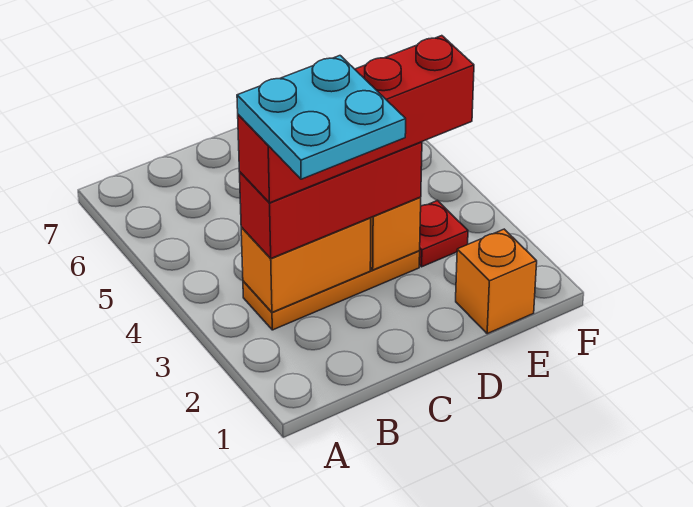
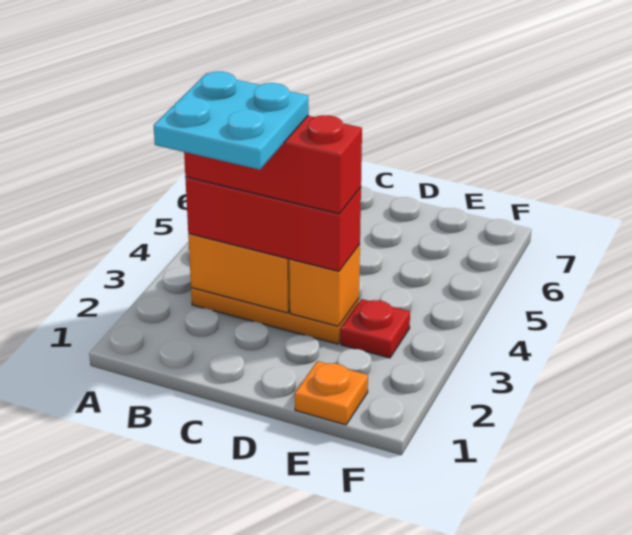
red brick B3:E3 level 4 -> red brick B3:D3 level 4
orange brick E1 level 1 -> orange plate E1 level 1

